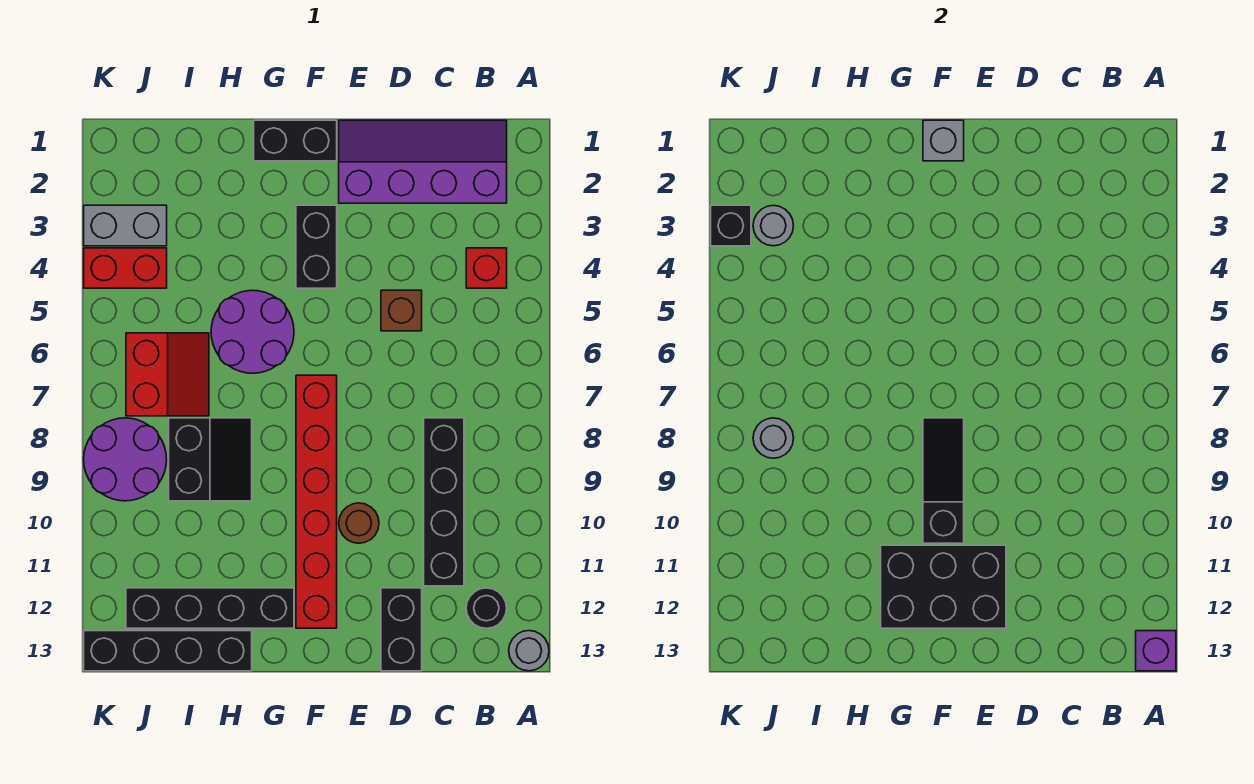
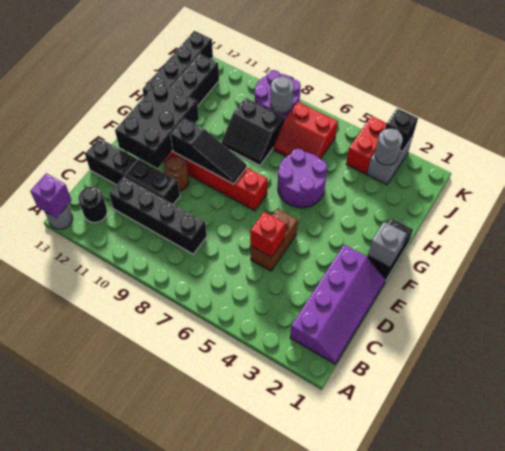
red brick B4 level 1 -> red brick D5 level 2
brown brick D5 level 1 -> brown brick D5:E5 level 1
black brick F3:F4 level 1 -> black brick D10:D11 level 1

